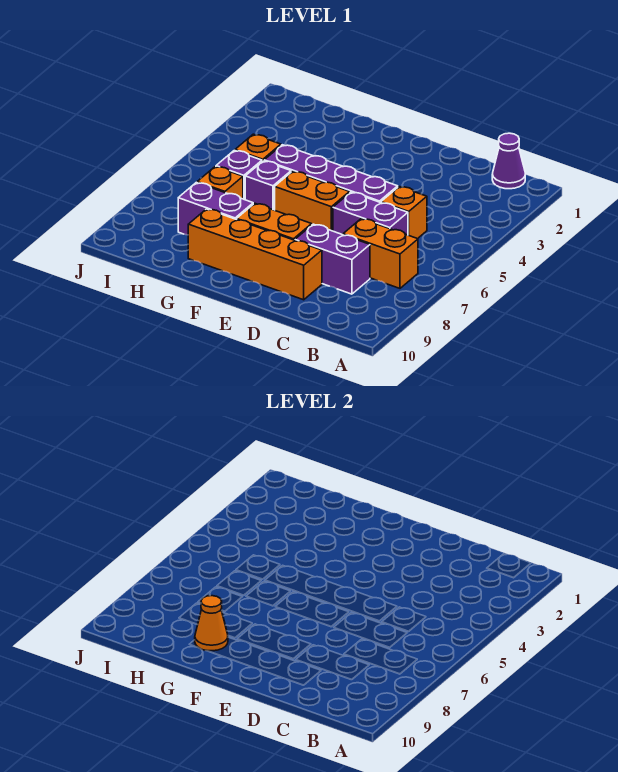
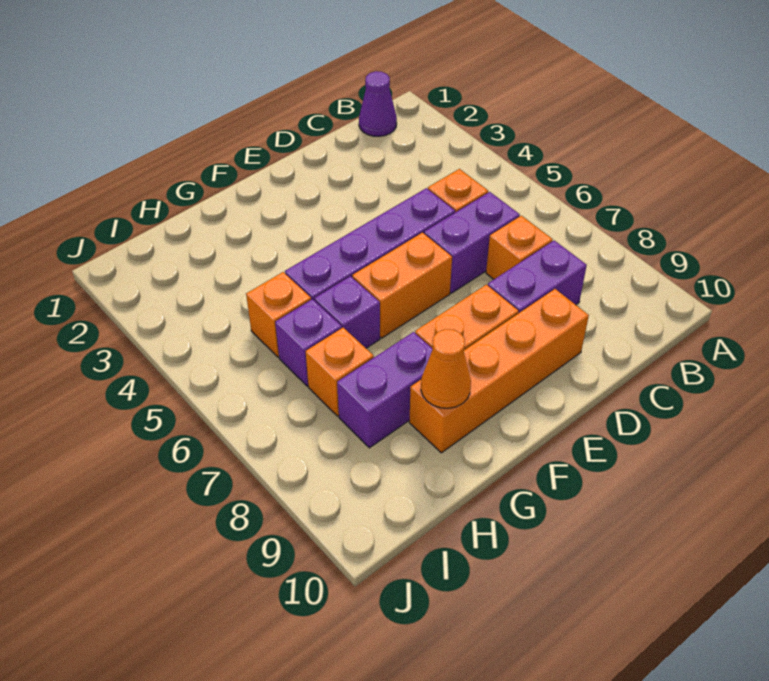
orange brick B7:C7 level 1 -> orange brick C7 level 1

